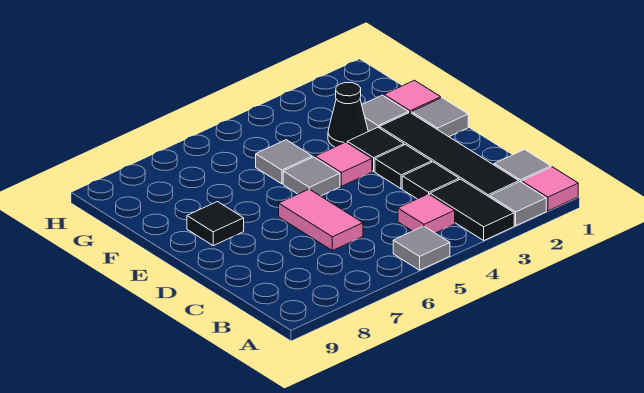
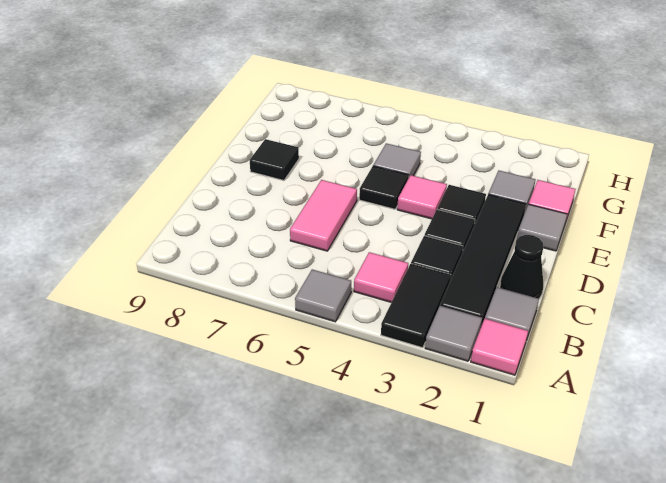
grey tile E5 level 1 -> black tile E5 level 1
black cone F3 level 1 -> black cone C1 level 1

